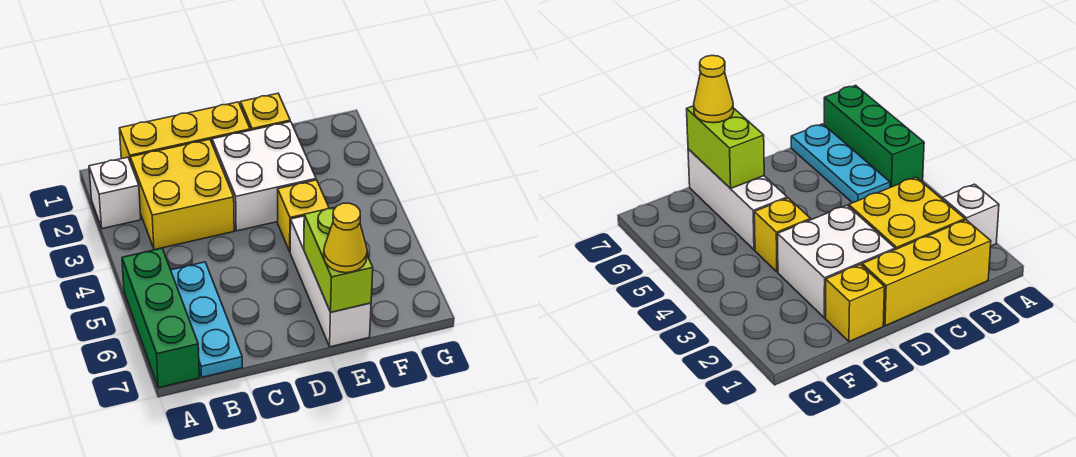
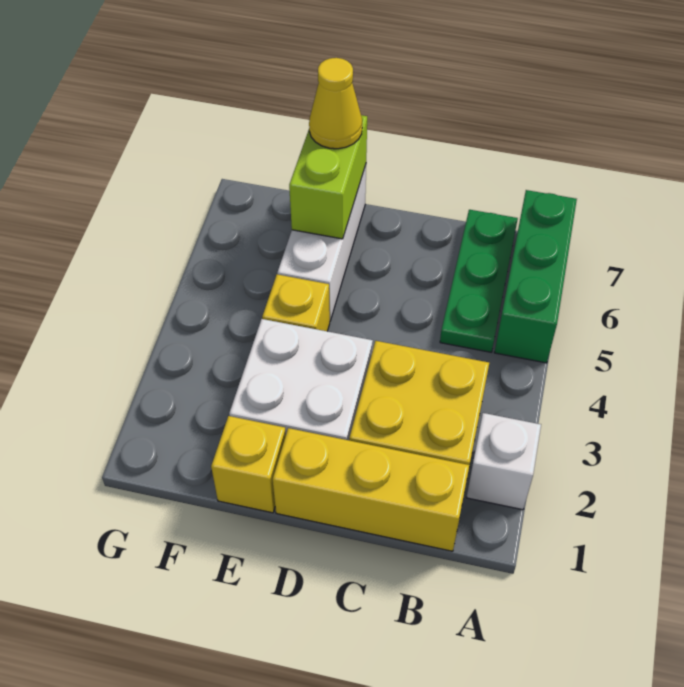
cyan plate B5:B7 level 1 -> green plate B5:B7 level 1

